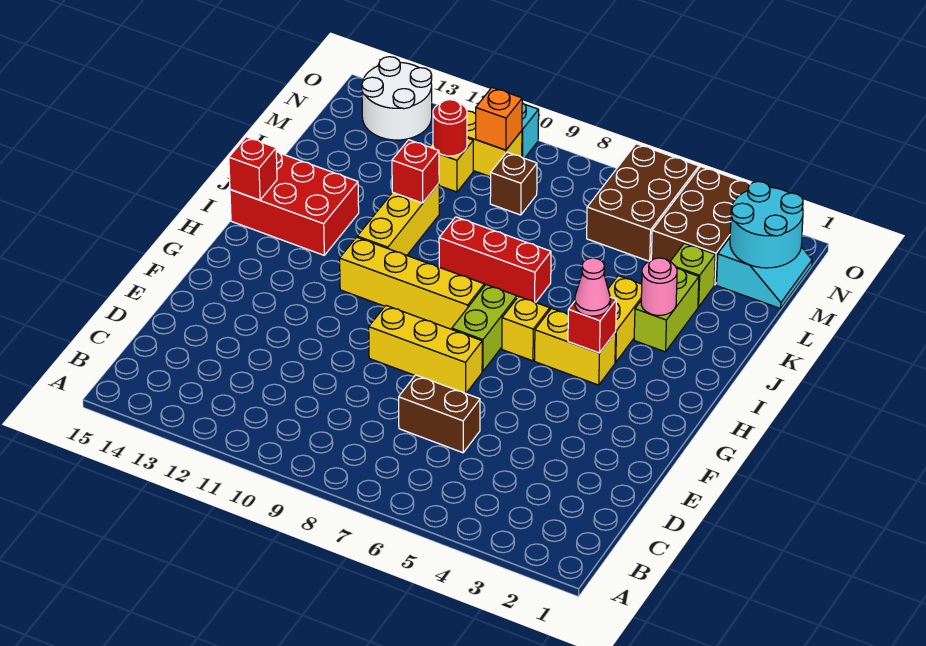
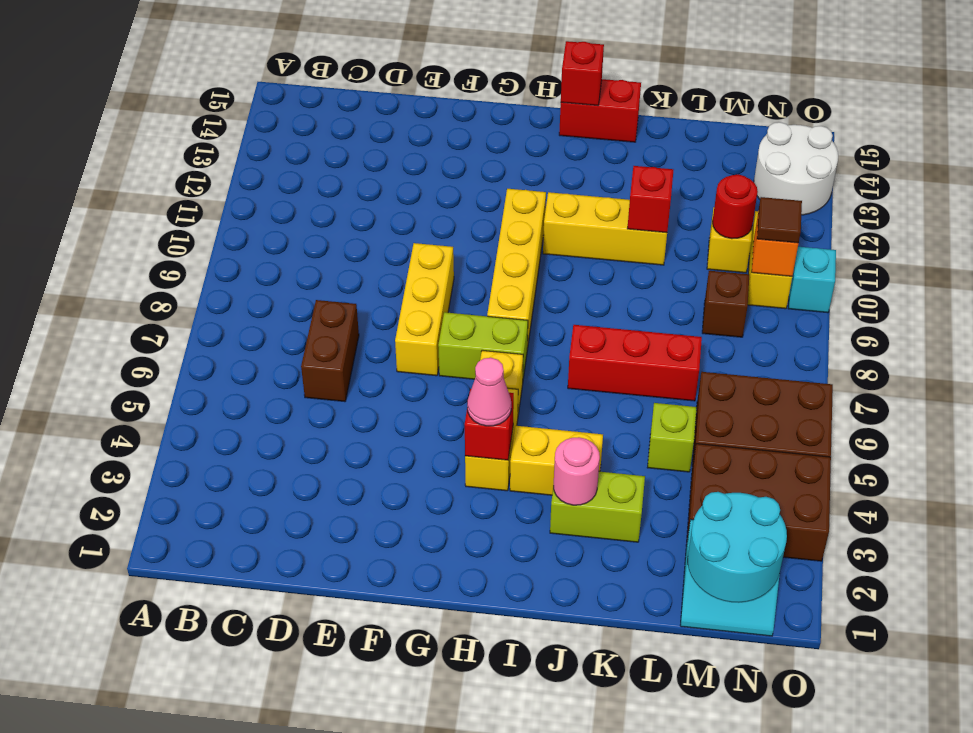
red brick I13:J15 level 1 -> red brick I15:J15 level 1
red brick J7:J9 level 1 -> red brick J7:L7 level 1
lime brick L3 level 1 -> lime brick L5 level 1
none -> brown tile N10 level 3

